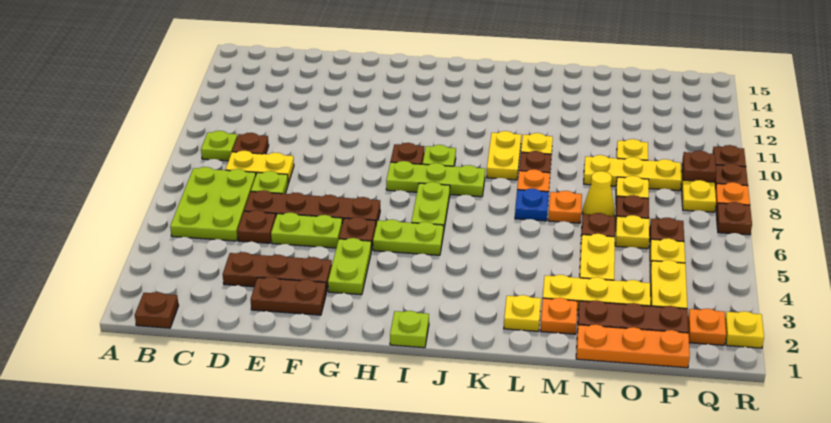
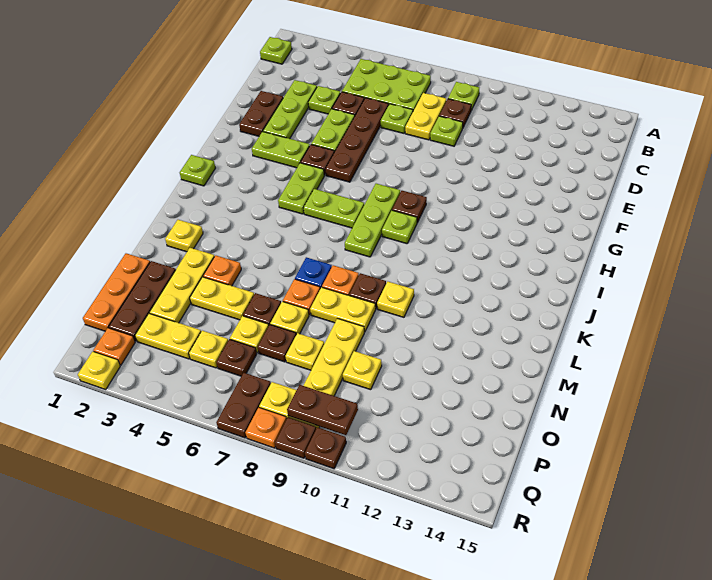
brown plate B1 level 1 -> lime plate B1 level 1
brown plate D3:F3 level 1 -> lime plate D3:F3 level 1
none -> lime plate D4 level 1
none -> lime plate D9 level 1
yellow plate K9:K10 level 1 -> yellow plate M8:M9 level 1
orange plate M2 level 1 -> orange plate M4 level 1
yellow cone N7 level 1 -> yellow plate N7 level 1
brown plate Q9 level 2 -> brown plate Q9:Q10 level 2
brown plate R7 level 1 -> brown plate Q7:R7 level 1

